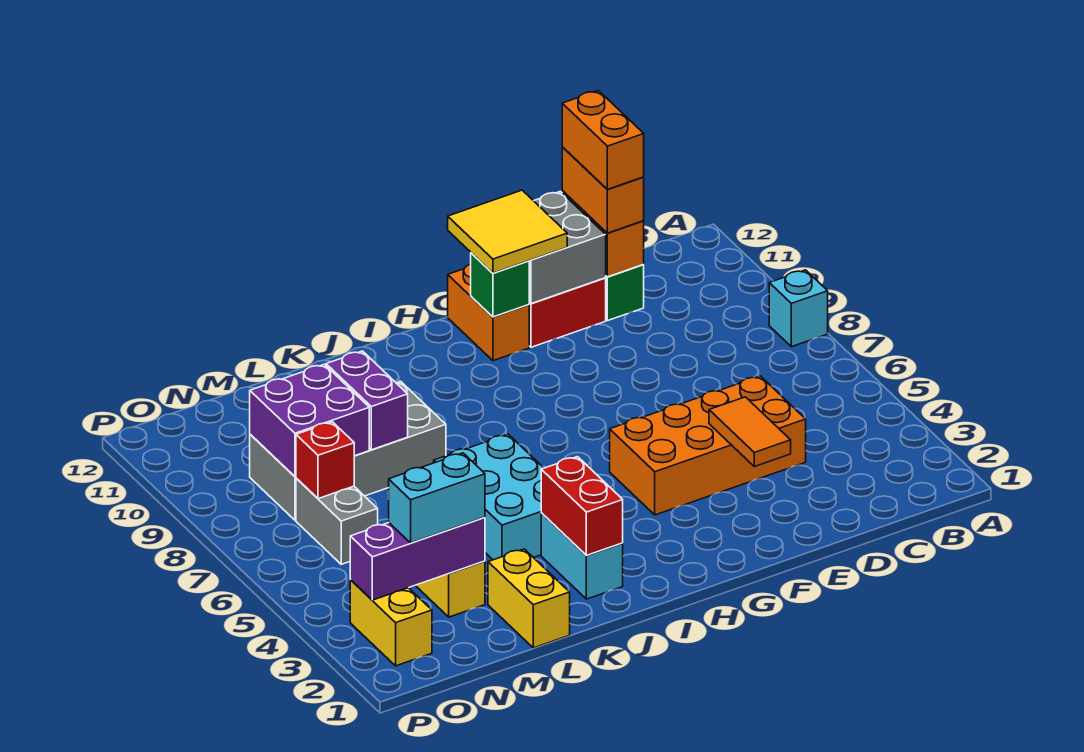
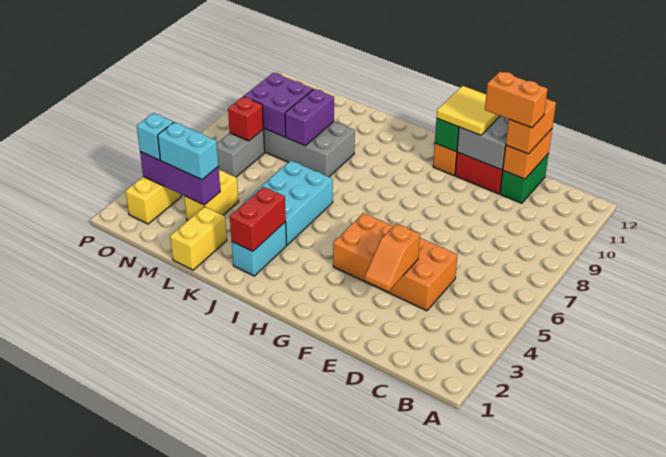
cyan brick A8 level 1 -> cyan brick O3 level 3
orange brick D11:D12 level 4 -> orange brick D11:E11 level 4
orange tile E3:E4 level 2 -> orange slope E3:E4 level 2 top 4

